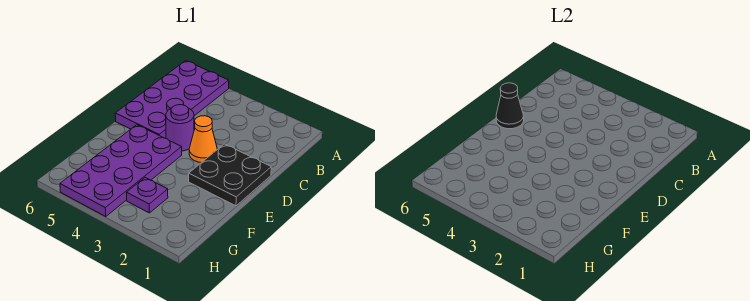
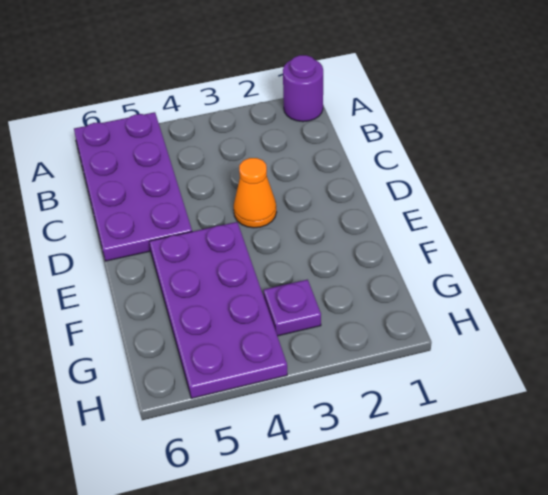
black plate D1:E2 level 1 -> none
purple round brick D4 level 1 -> purple round brick A1 level 1
black cone D6 level 2 -> none

